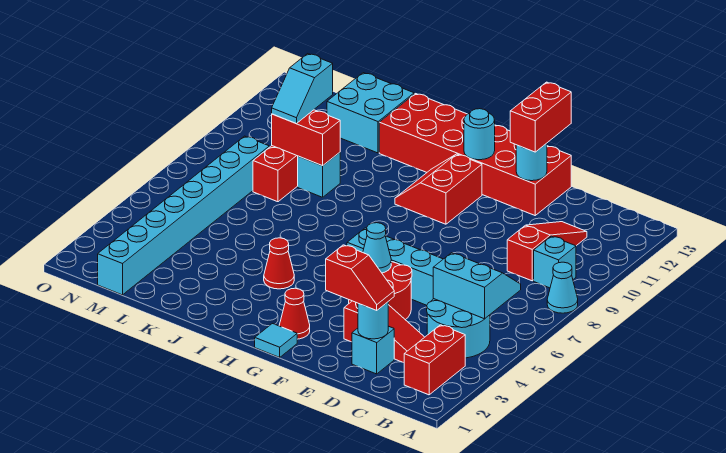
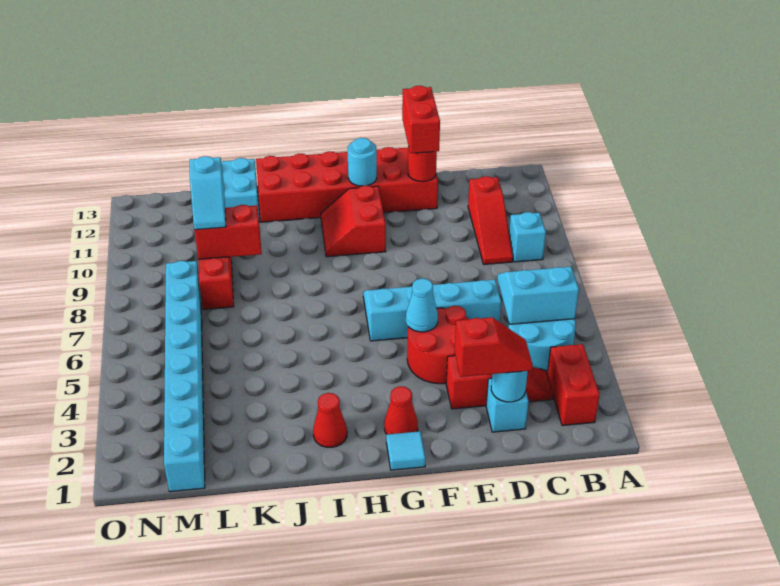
cyan cone A8 level 1 -> none
red slope C9:C11 level 1 top 9 -> red slope C9:C11 level 1 top 11
cyan round brick E12 level 2 -> red round brick E12 level 2
red cone I4 level 1 -> red cone I2 level 1
cyan brick K9 level 1 -> none

